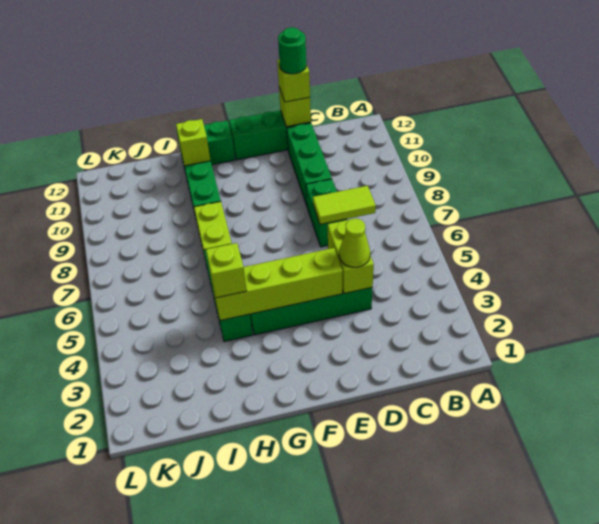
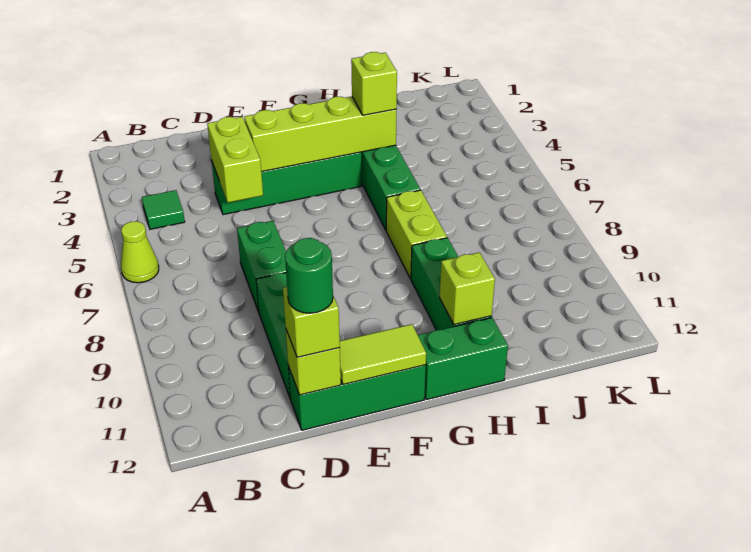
none -> green tile B4 level 1
lime tile C7:D7 level 2 -> lime tile E12:F12 level 2
lime cone D4 level 3 -> lime cone A6 level 1

